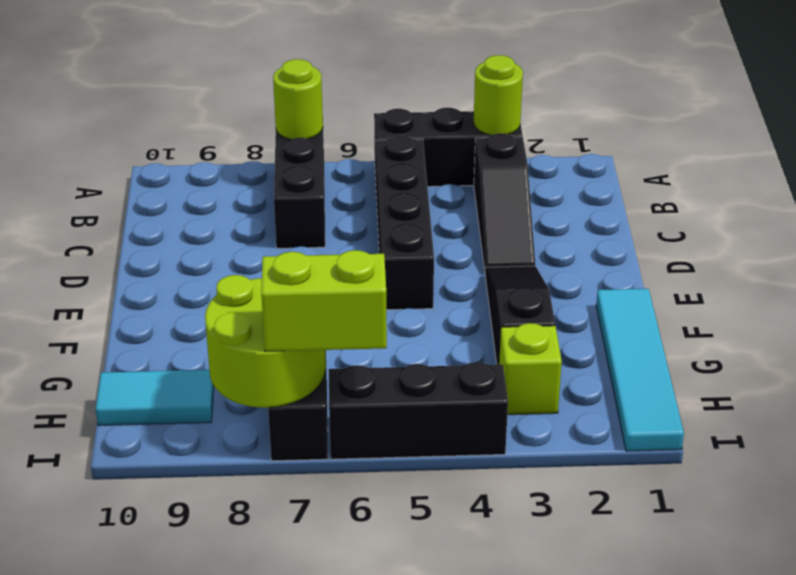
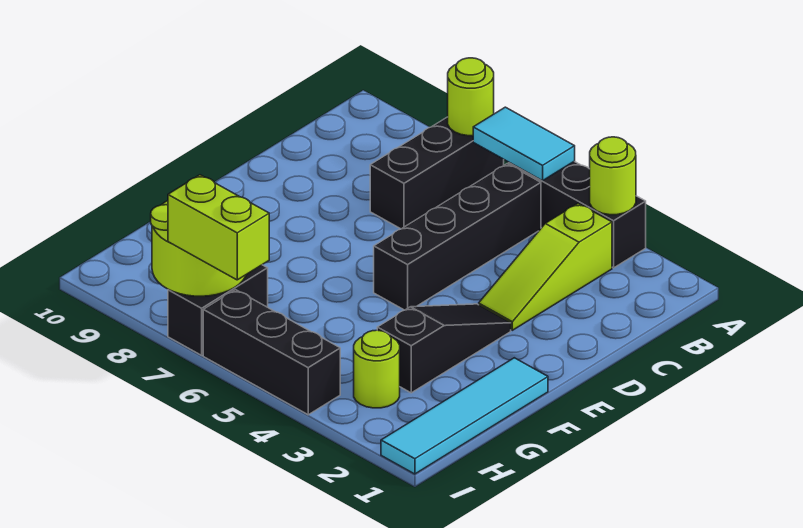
black slope B3:D3 level 1 top B -> lime slope B3:D3 level 1 top B
lime brick H3 level 1 -> lime round brick H3 level 1
cyan tile H9:H10 level 1 -> cyan tile A5:A6 level 2

